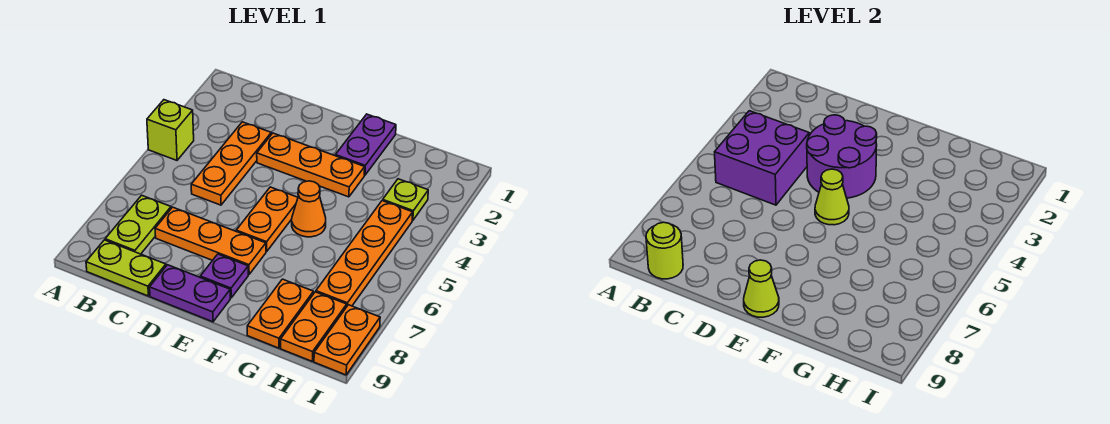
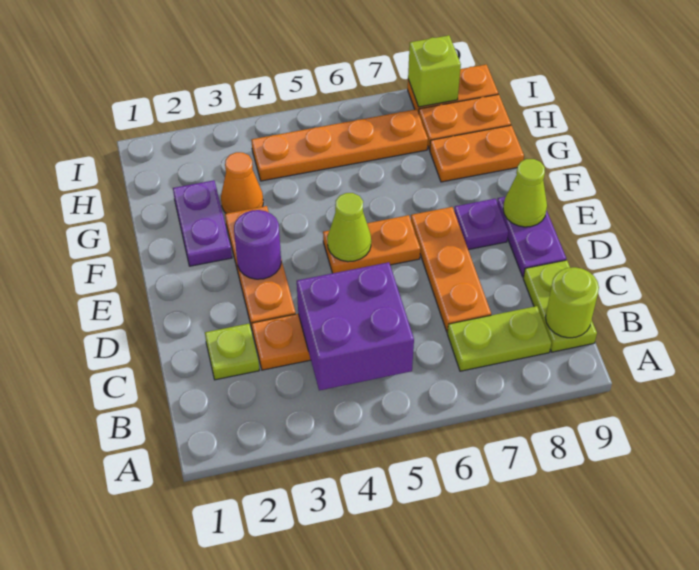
lime brick A4 level 1 -> lime brick I8 level 2
purple round brick D3:E4 level 2 -> purple round brick E3 level 2
purple plate F1:F2 level 1 -> purple plate F2:G2 level 1
orange cone F5 level 1 -> orange cone G3 level 1
lime plate H3 level 1 -> lime plate C2 level 1

